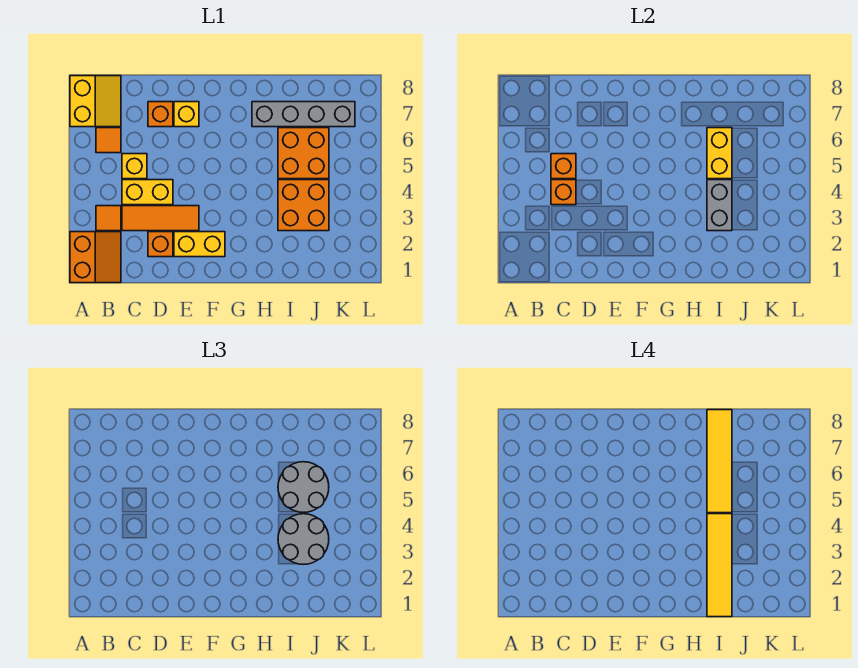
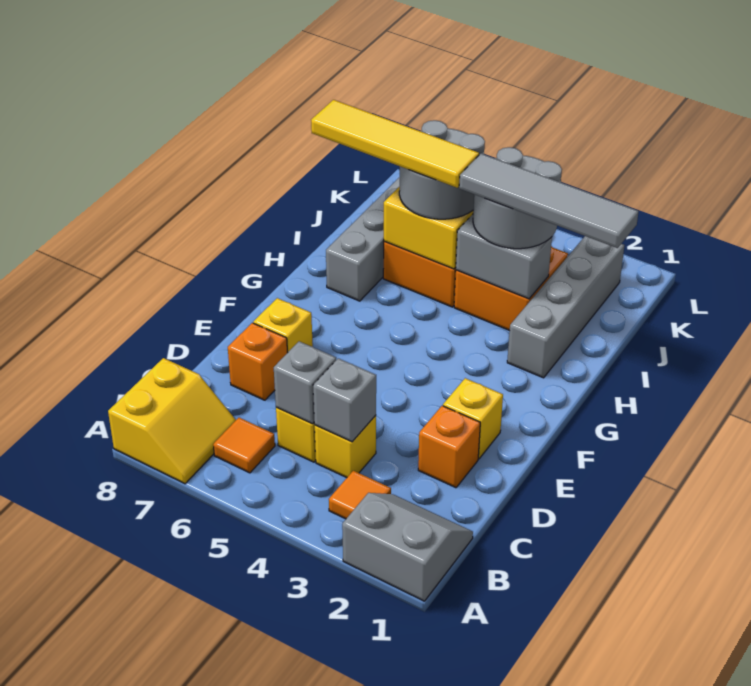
orange slope A1:B2 level 1 top A -> grey slope A1:B2 level 1 top A
yellow slope A7:B8 level 1 top A -> yellow slope A7:B8 level 1 top 8
orange tile C3:E3 level 1 -> none
yellow brick C4:D4 level 1 -> yellow brick C4 level 1
orange brick C4 level 2 -> grey brick C4 level 2
orange brick C5 level 2 -> grey brick C5 level 2
yellow brick E2:F2 level 1 -> yellow brick E2 level 1
none -> grey brick H2:K2 level 1
yellow tile I1:I4 level 4 -> grey tile I1:I4 level 4

